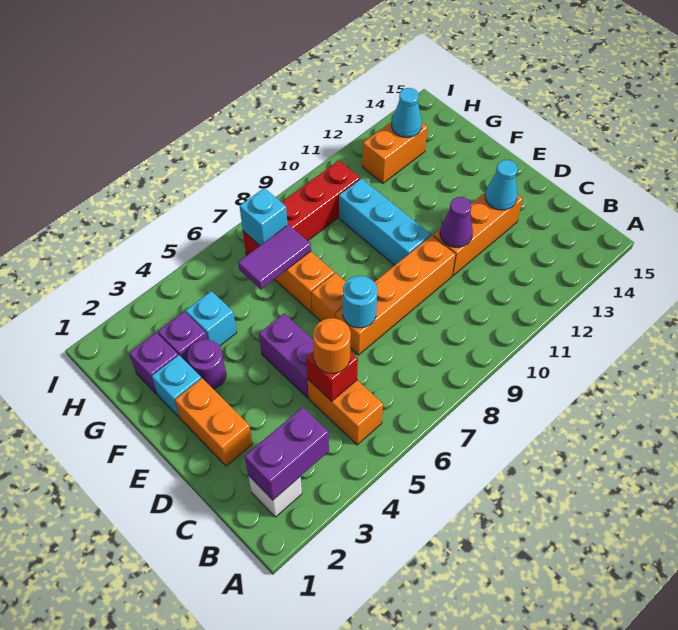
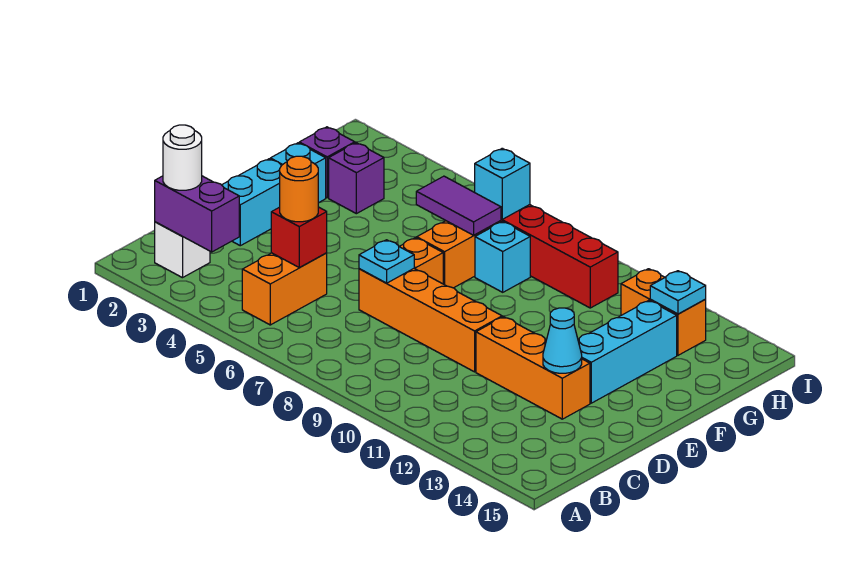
none -> white round brick B2 level 3
orange brick D2:E2 level 1 -> cyan brick D2:E2 level 1
purple brick D5:E5 level 1 -> none
cyan round brick D7 level 2 -> cyan plate D7 level 2
purple cone D11 level 2 -> none
cyan brick E10:G10 level 1 -> cyan brick E13:G13 level 1
purple round brick F3 level 1 -> none
cyan brick G4 level 1 -> cyan brick G8 level 1
cyan cone H13 level 2 -> cyan plate H13 level 2

